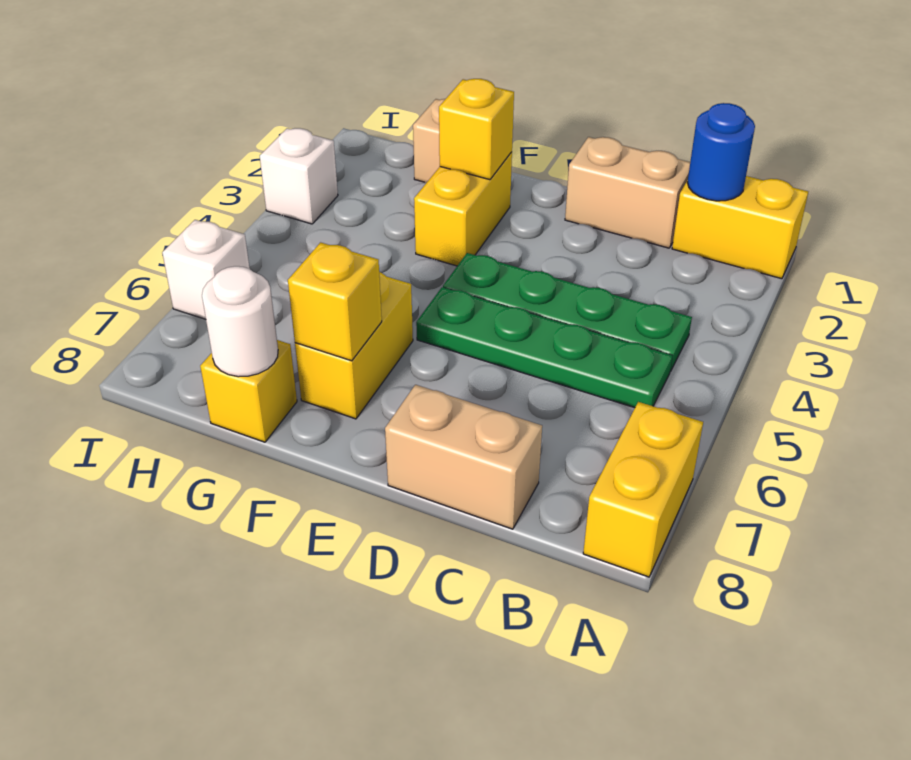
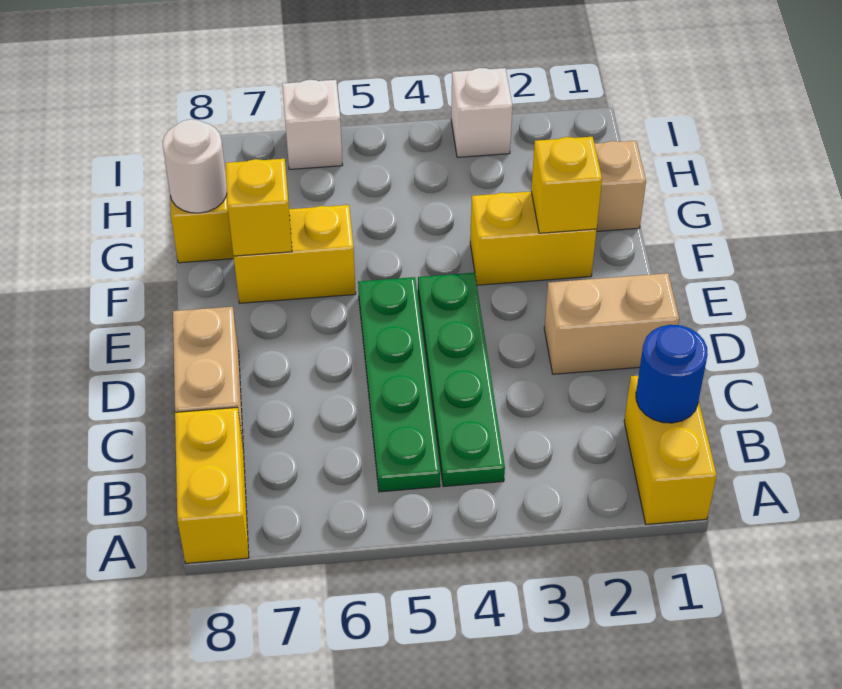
yellow brick A7:A8 level 1 -> yellow brick A8:B8 level 1
tan brick C1:D1 level 1 -> tan brick D1:D2 level 1

